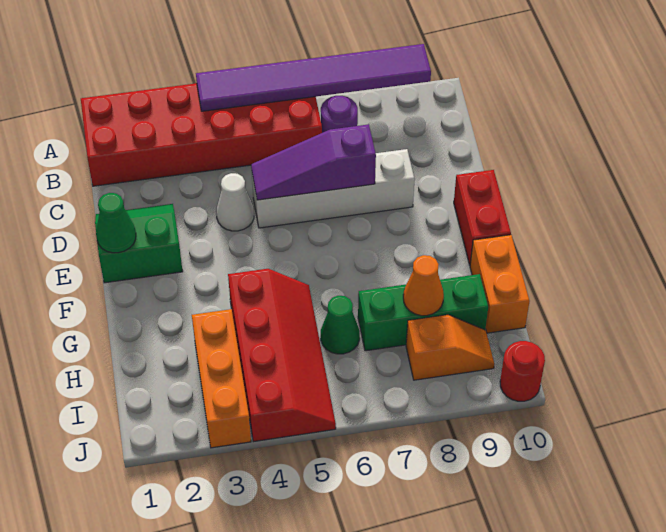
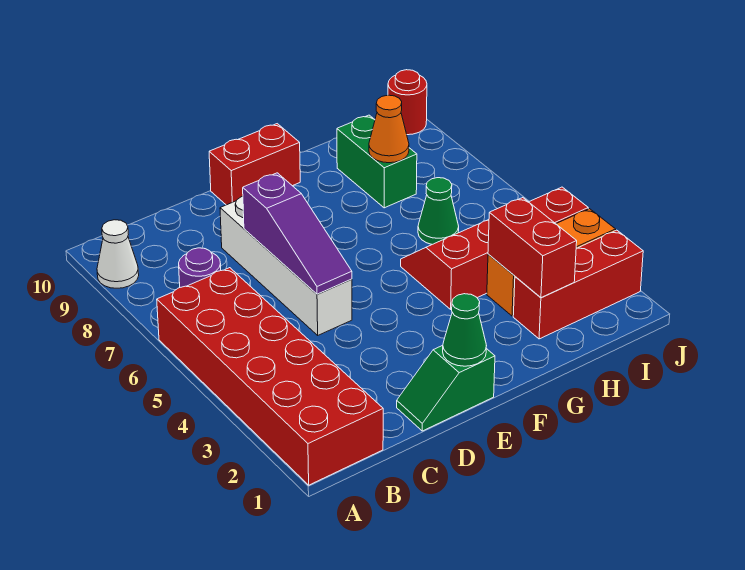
purple tile A4:A9 level 2 -> none
green slope D1:E2 level 1 top E -> green slope D1:E1 level 1 top E
white cone D4 level 1 -> white cone A9 level 1
orange brick G10:H10 level 1 -> none
none -> red brick H2:J2 level 1
none -> red brick H2:H3 level 2
green brick H7:H9 level 1 -> green brick H8:H9 level 1
orange slope I8:I9 level 1 top 8 -> none

